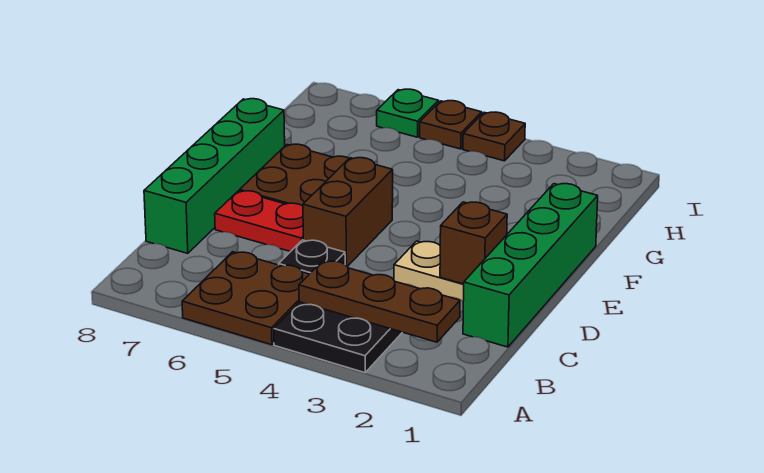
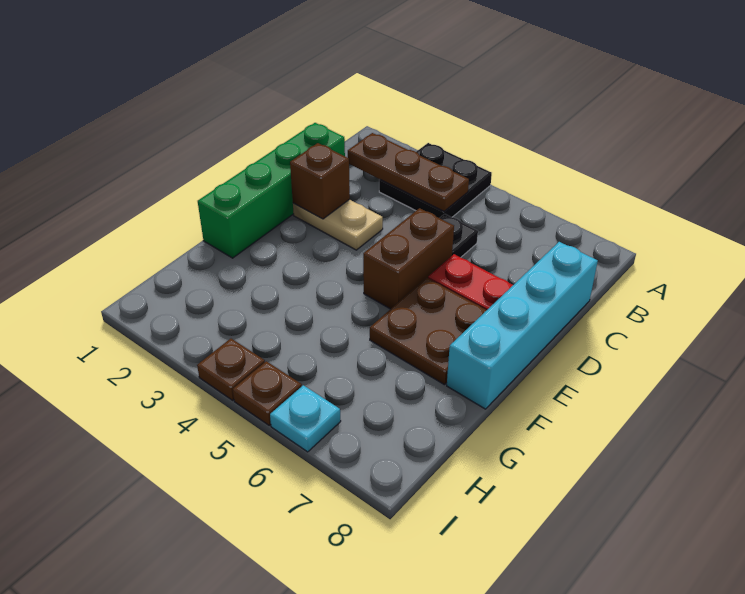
brown plate A5:B6 level 1 -> none
green brick C8:F8 level 1 -> cyan brick C8:F8 level 1
green plate I6 level 1 -> cyan plate I6 level 1

